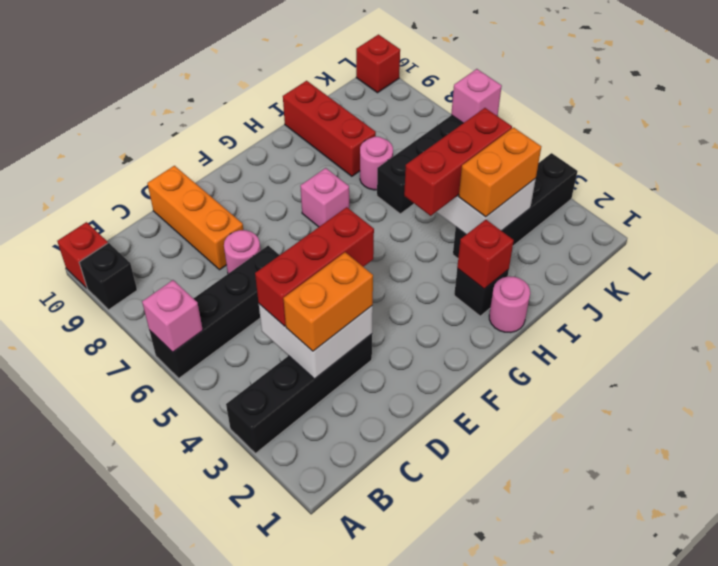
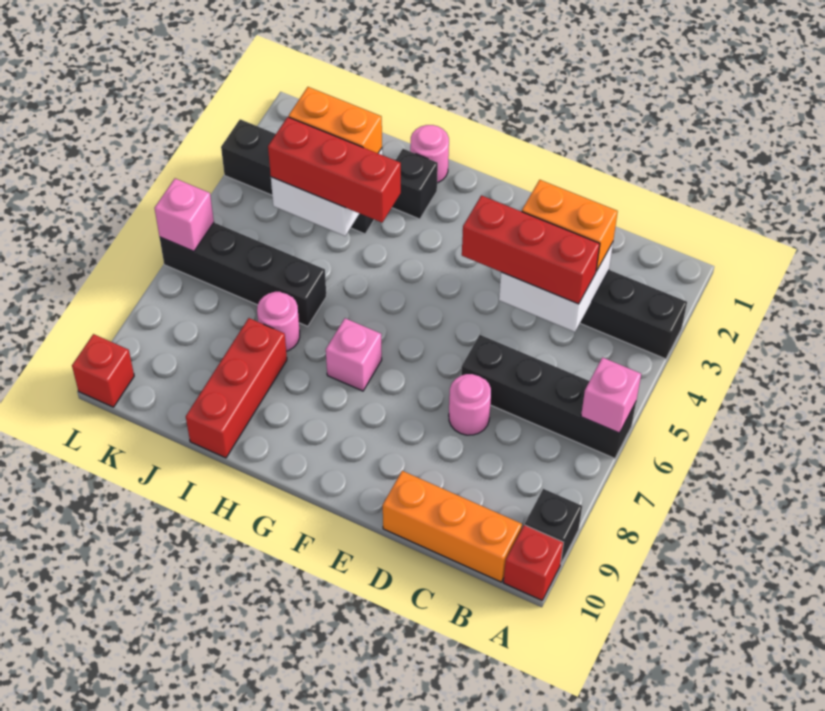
orange brick D8:D10 level 1 -> orange brick B10:D10 level 1
red brick H2 level 2 -> none

